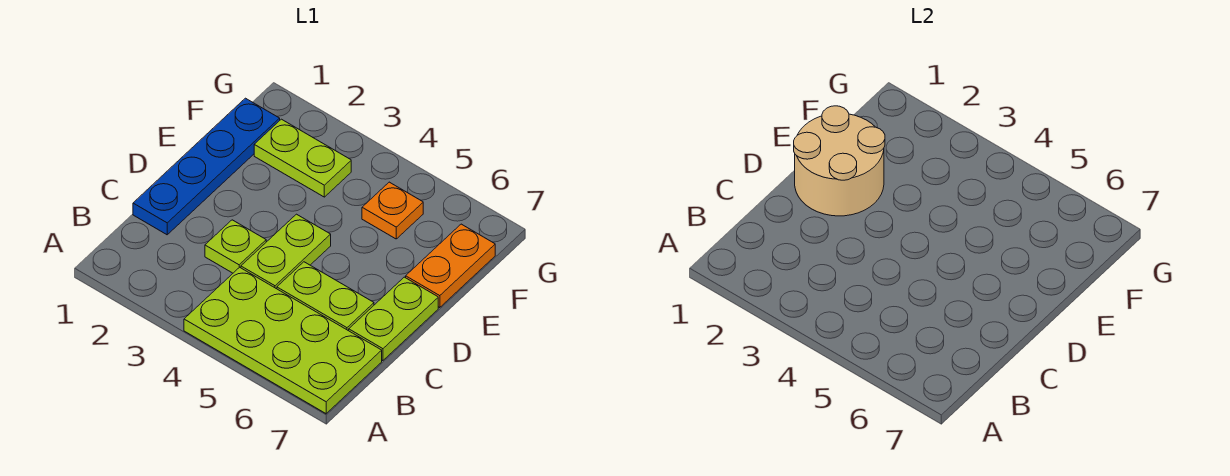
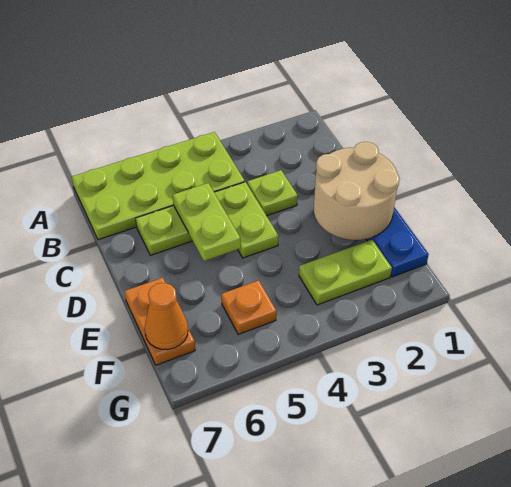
lime plate C7:D7 level 1 -> lime plate C5:D5 level 2
none -> orange cone F7 level 2

